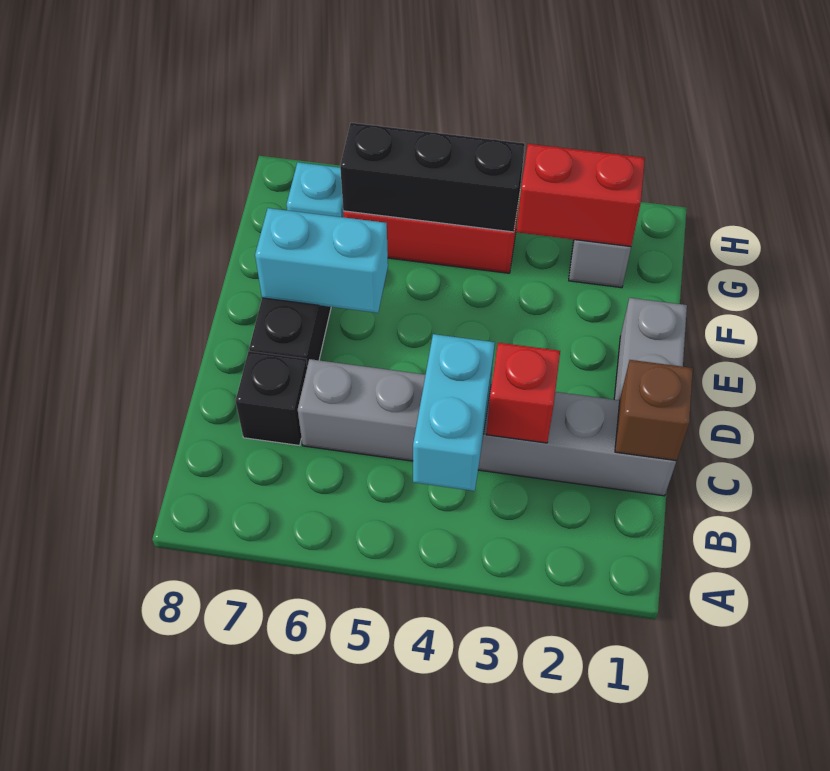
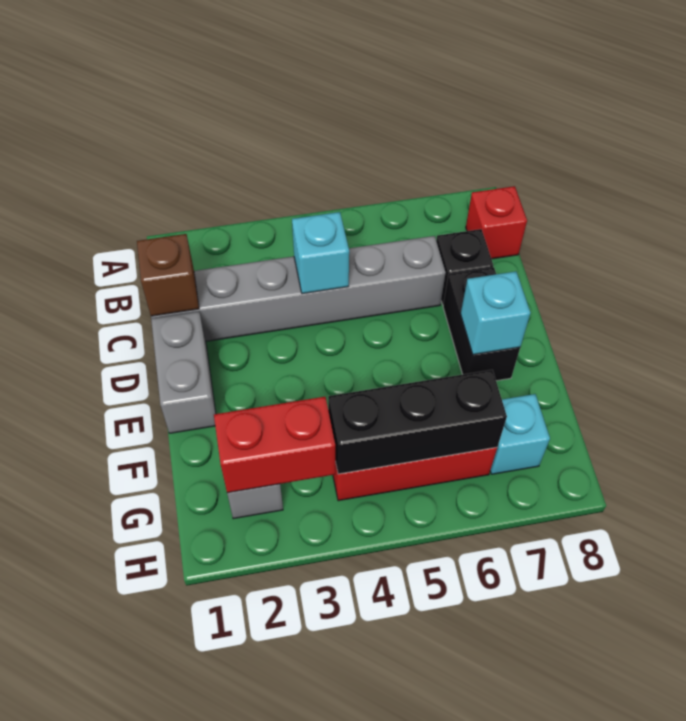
cyan brick B4:C4 level 2 -> cyan brick C4 level 2
red brick C3 level 2 -> red brick B8 level 1
cyan brick E6:E7 level 2 -> cyan brick E7 level 2

